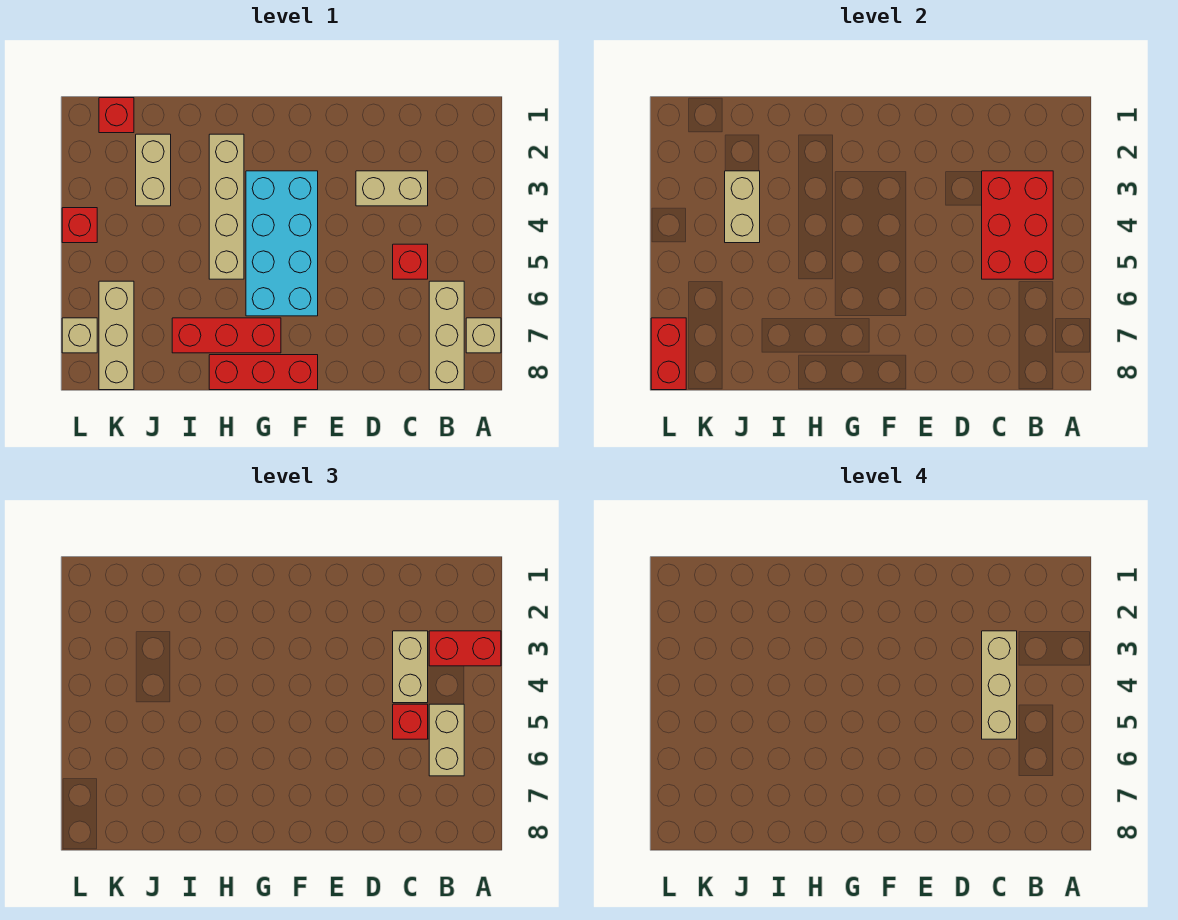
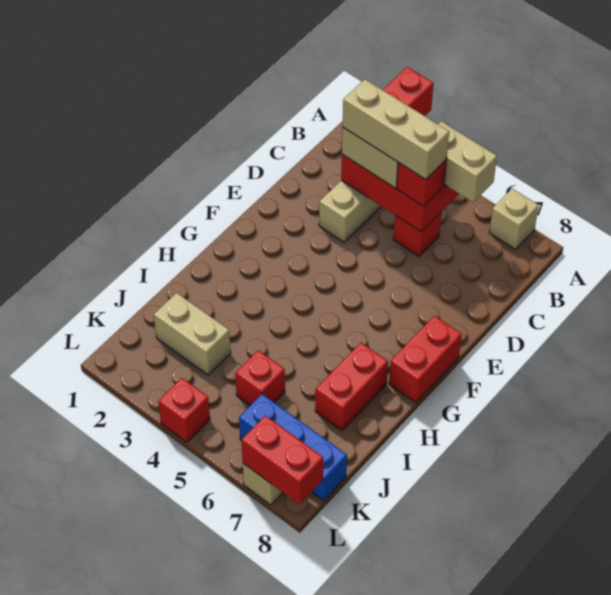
tan brick B6:B8 level 1 -> none
cyan brick F3:G6 level 1 -> none
red brick F8:H8 level 1 -> red brick F8:G8 level 1
red brick G7:I7 level 1 -> red brick H7:I7 level 1
tan brick H2:H5 level 1 -> none
tan brick J3:J4 level 2 -> none
red brick K1 level 1 -> red brick J5 level 1
tan brick K6:K8 level 1 -> blue brick K6:K8 level 1

